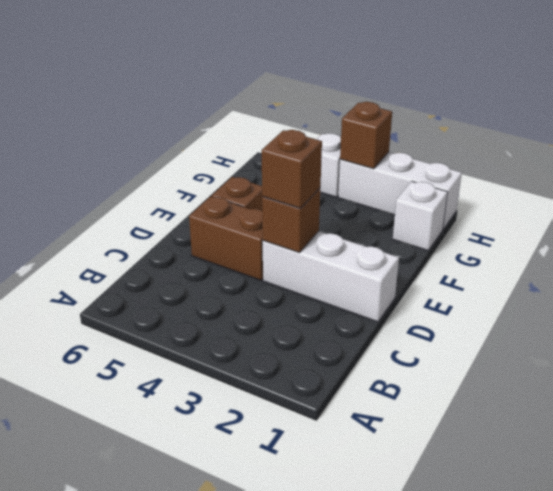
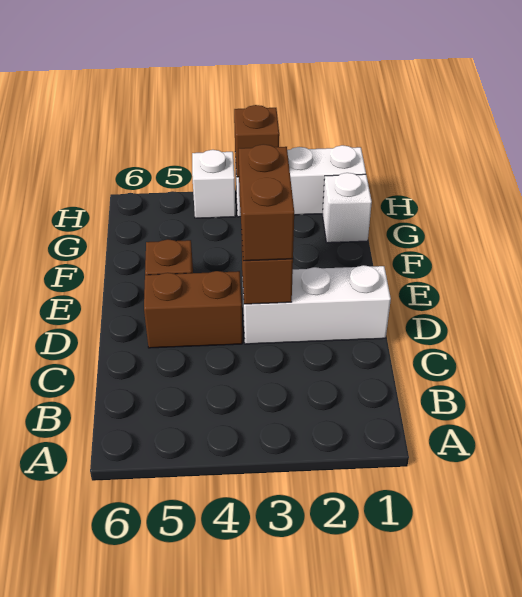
brown brick D3 level 3 -> brown brick D3:E3 level 3

